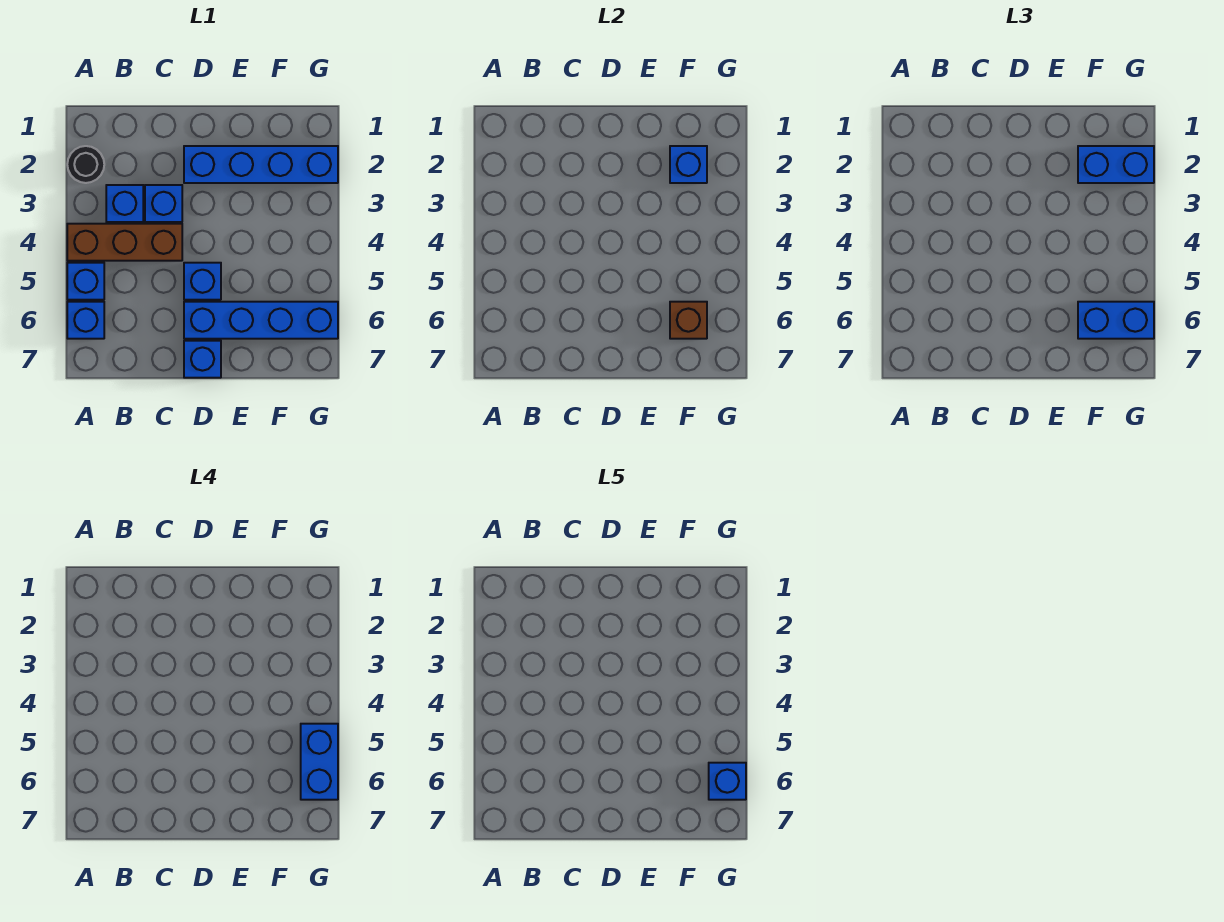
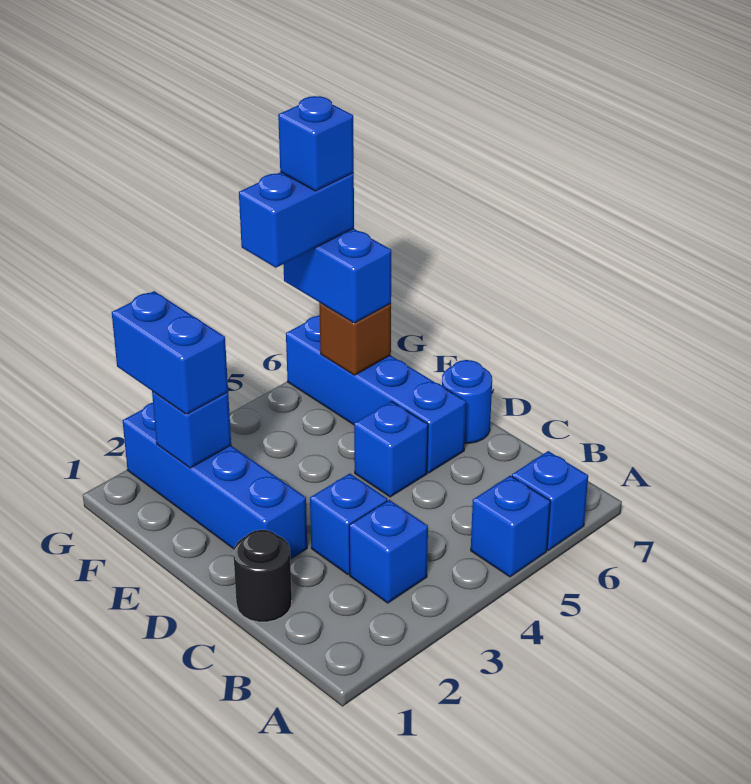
black round brick A2 level 1 -> black round brick C1 level 1
brown brick A4:C4 level 1 -> none
blue brick D7 level 1 -> blue round brick D7 level 1

